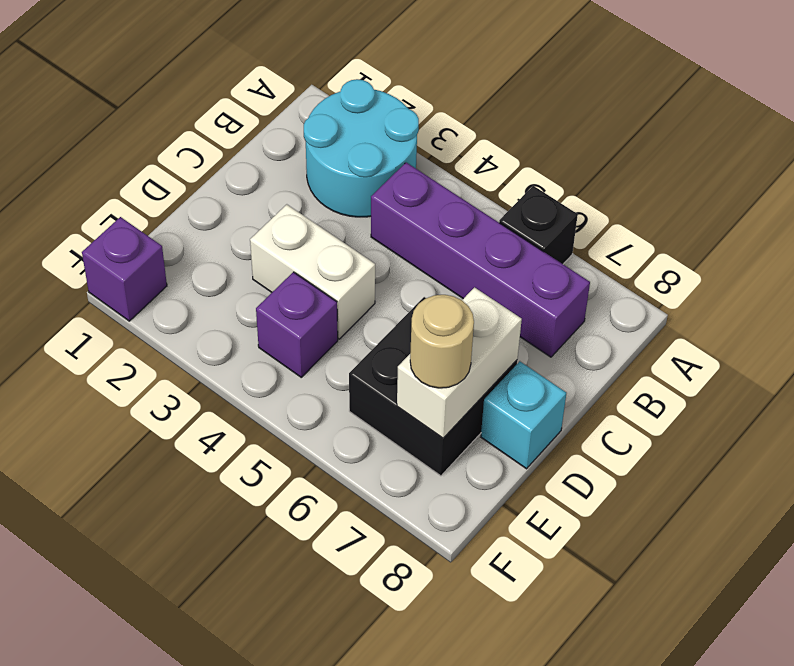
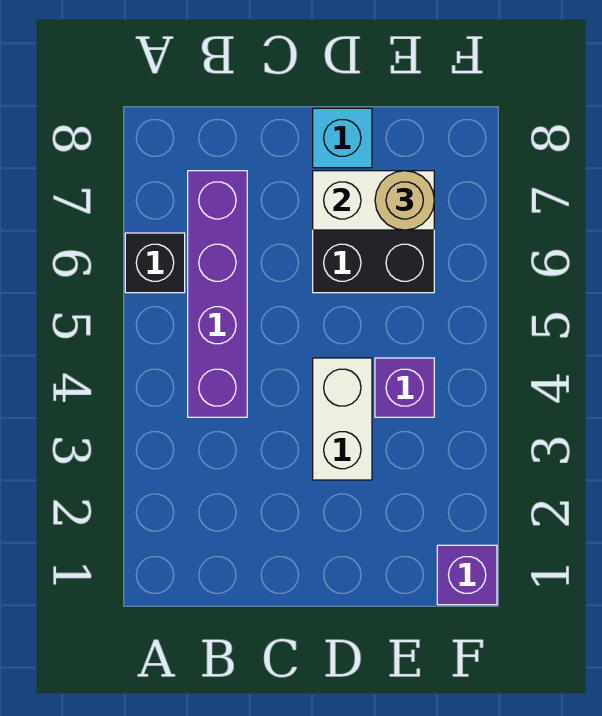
cyan round brick A2:B3 level 1 -> none

